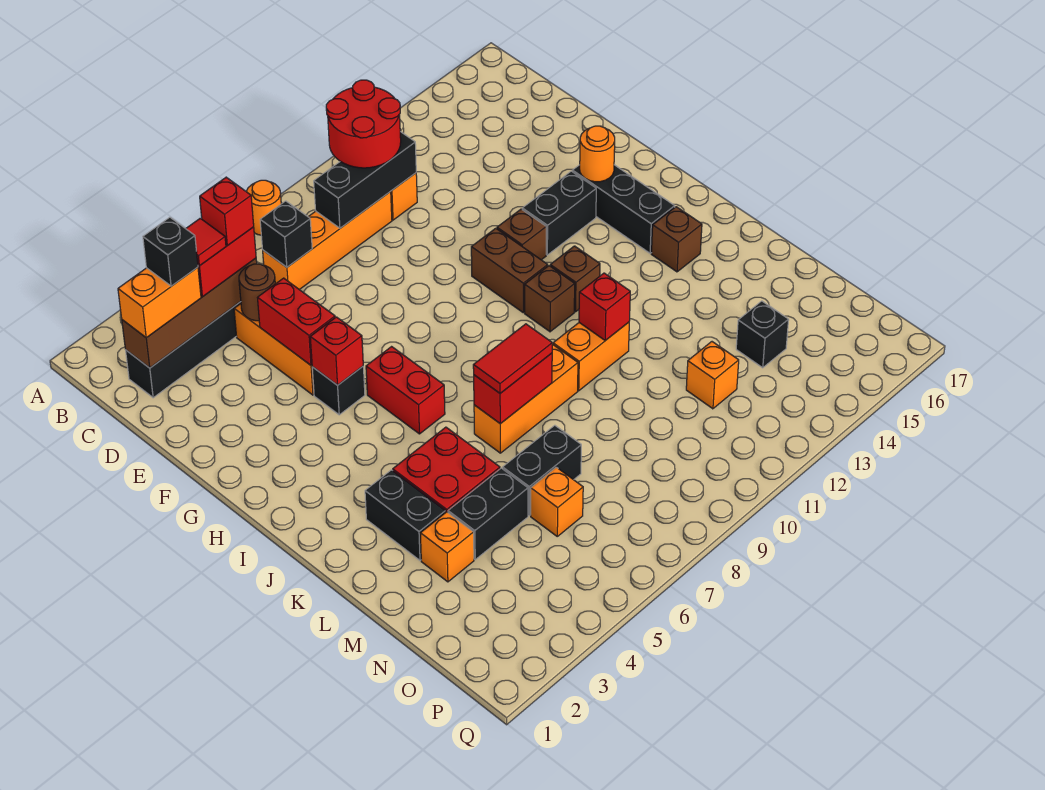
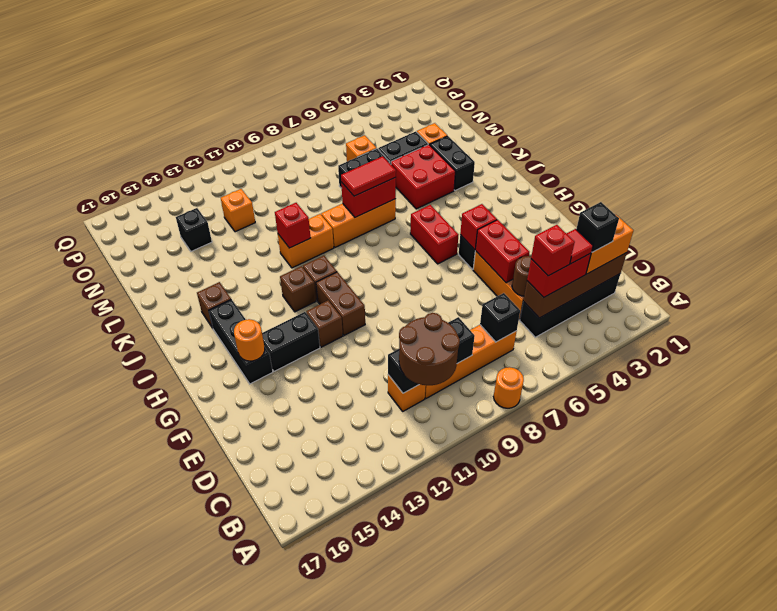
red round brick B10:C11 level 3 -> brown round brick B10:C11 level 3

